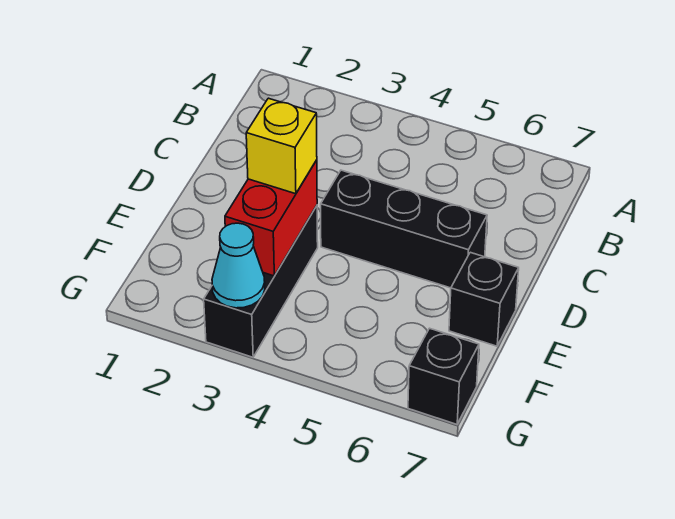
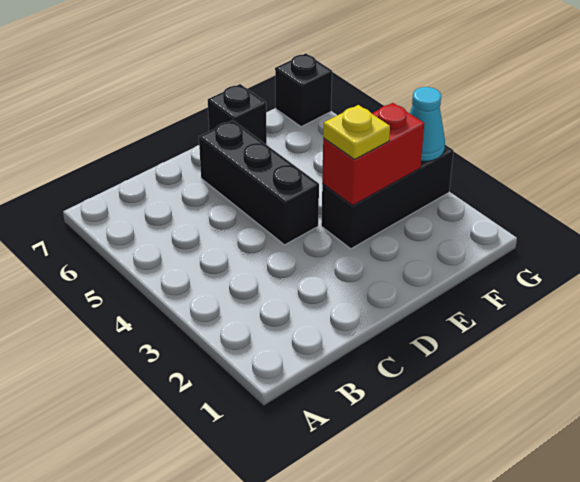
yellow brick E3 level 3 -> yellow plate E3 level 3

